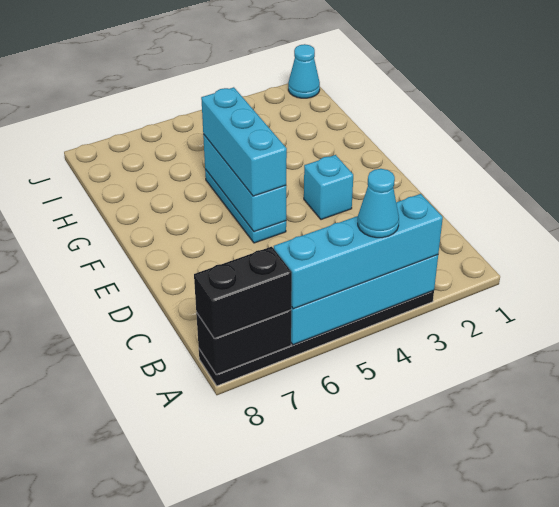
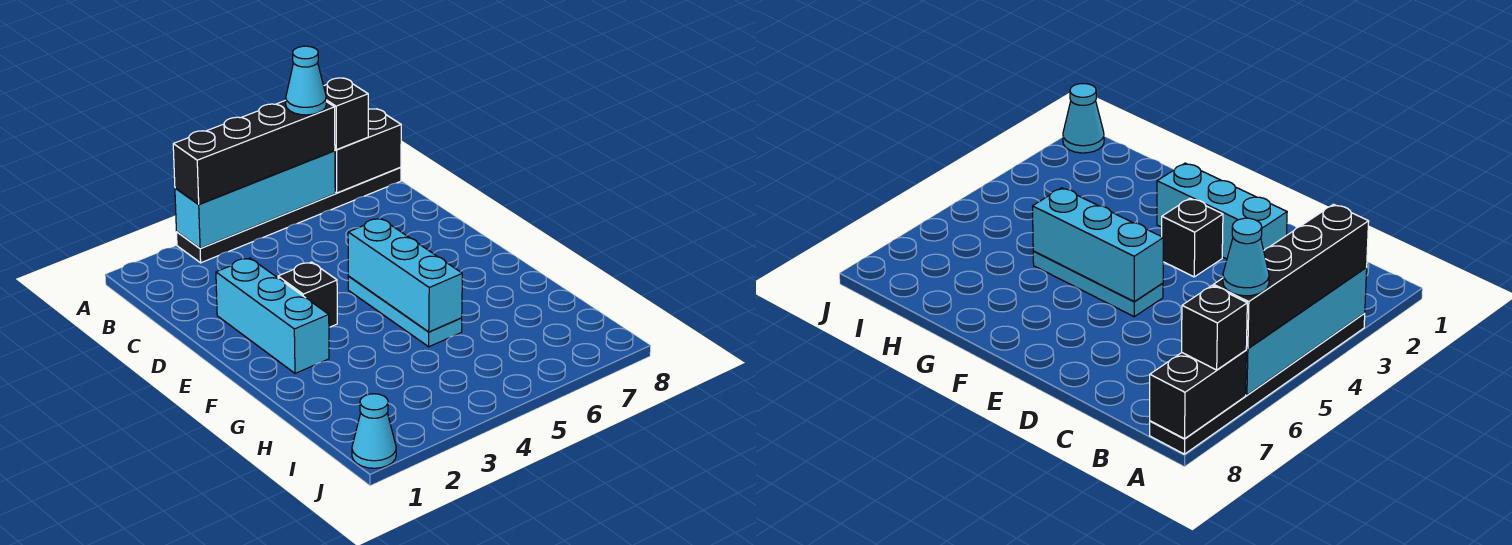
cyan brick A3:A6 level 3 -> black brick A3:A6 level 3
cyan cone A4 level 4 -> cyan cone A6 level 4
black brick A7:A8 level 3 -> black brick A7 level 3
cyan brick E3 level 1 -> black brick E3 level 1
cyan brick E5:G5 level 3 -> cyan brick D2:F2 level 1

